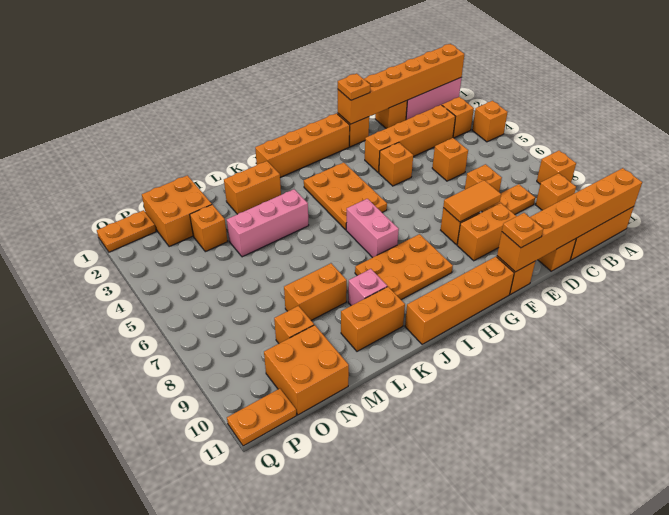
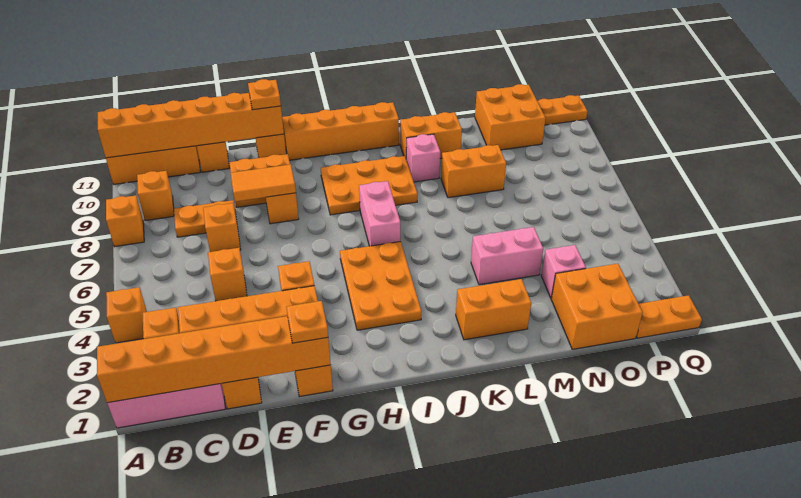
orange brick G1:J1 level 1 -> none
pink brick K4:M4 level 1 -> pink brick L4:M4 level 1
orange brick N3 level 1 -> pink brick N3 level 1
orange brick N9 level 1 -> none

